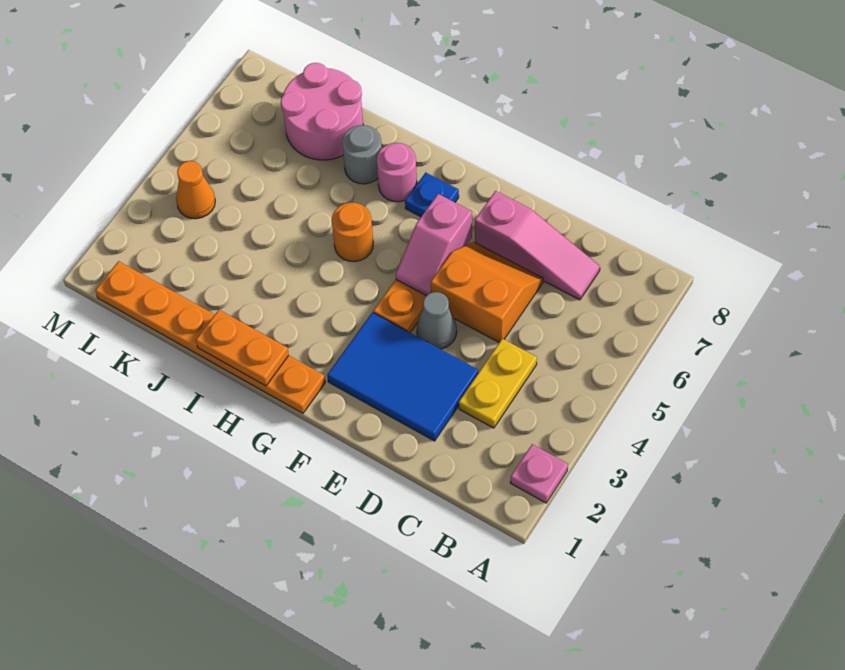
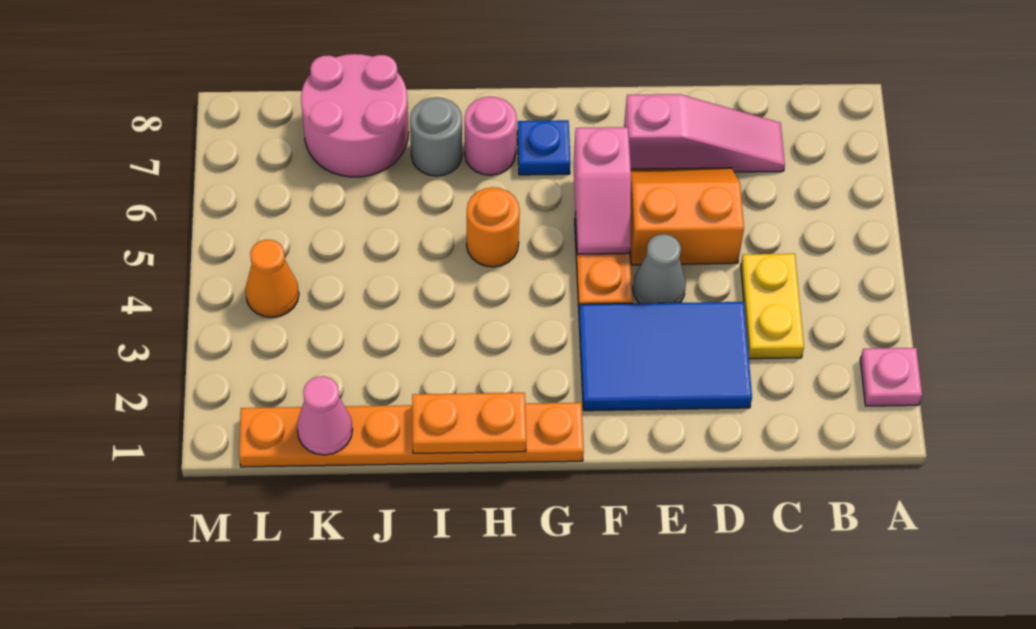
none -> pink cone K1 level 2

